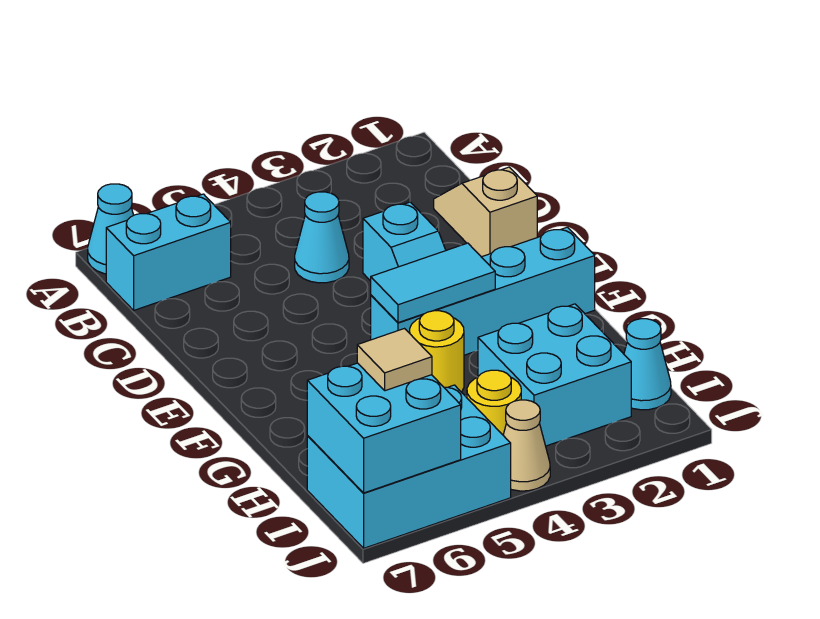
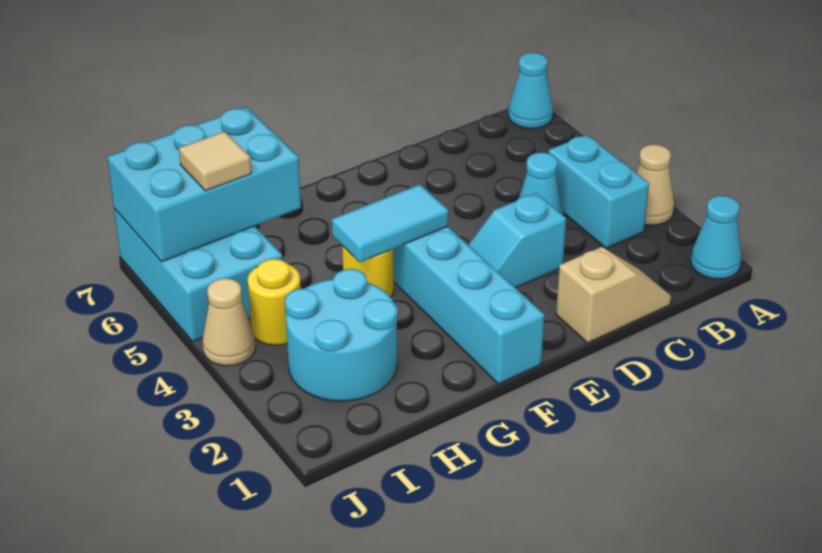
none -> tan cone A3 level 1
cyan brick B6:B7 level 1 -> cyan brick B3:B4 level 1
cyan tile F3:F4 level 2 -> cyan tile F4:G4 level 2
cyan brick H2:I3 level 1 -> cyan round brick H2:I3 level 1
cyan cone I1 level 1 -> cyan cone A1 level 1
cyan brick I6:J7 level 2 -> cyan brick H6:J7 level 2

